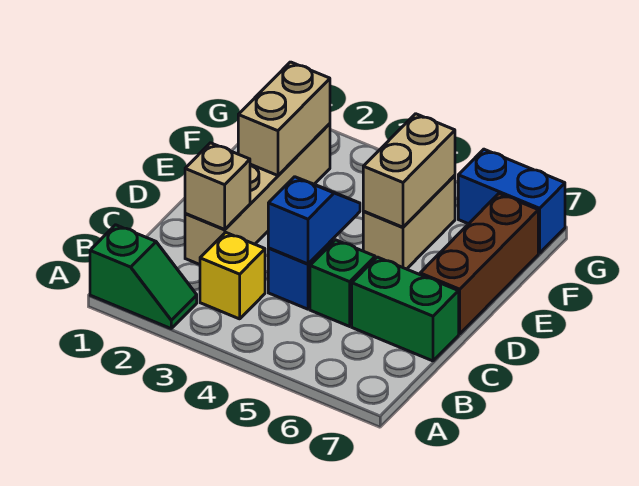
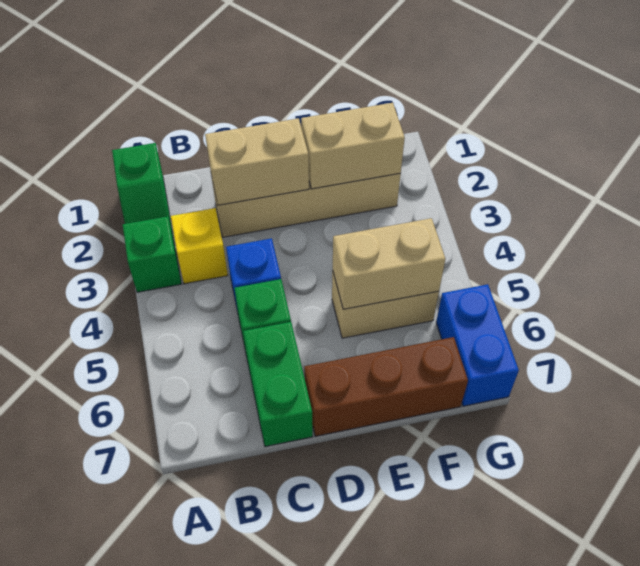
none -> green brick A3 level 1
tan brick C2 level 2 -> tan brick C2:D2 level 2
blue slope C4:D4 level 2 top C -> none

